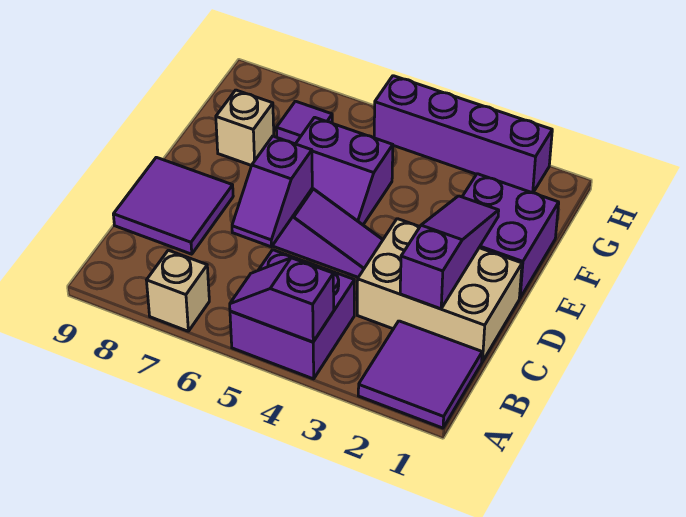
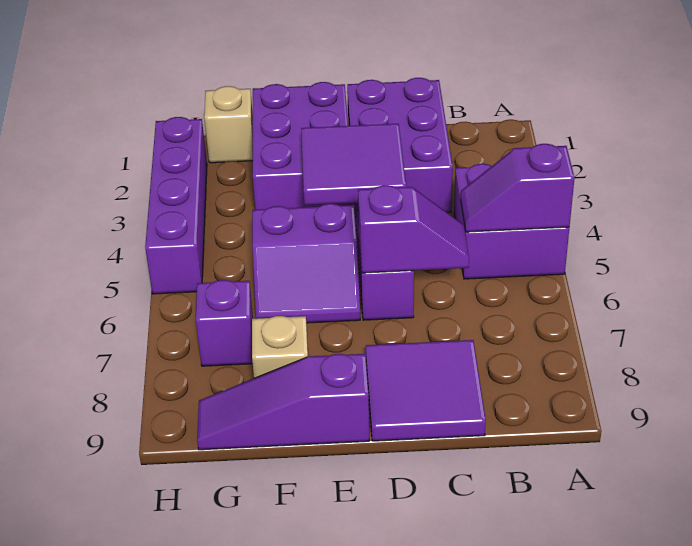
purple tile A1:B2 level 1 -> purple tile D3:E4 level 2
purple slope A4:A5 level 2 top 4 -> purple slope A5:B5 level 2 top A
tan brick A7 level 1 -> tan brick G1 level 1
tan brick C1:D3 level 1 -> purple brick C1:D3 level 1
purple slope C2:E2 level 2 top C -> purple slope E9:G9 level 1 top E
purple brick E1:F2 level 1 -> purple brick E1:F3 level 1
purple slope E5:F6 level 1 top F -> purple slope E5:F6 level 1 top 5
purple tile G7 level 1 -> purple brick G7 level 1

